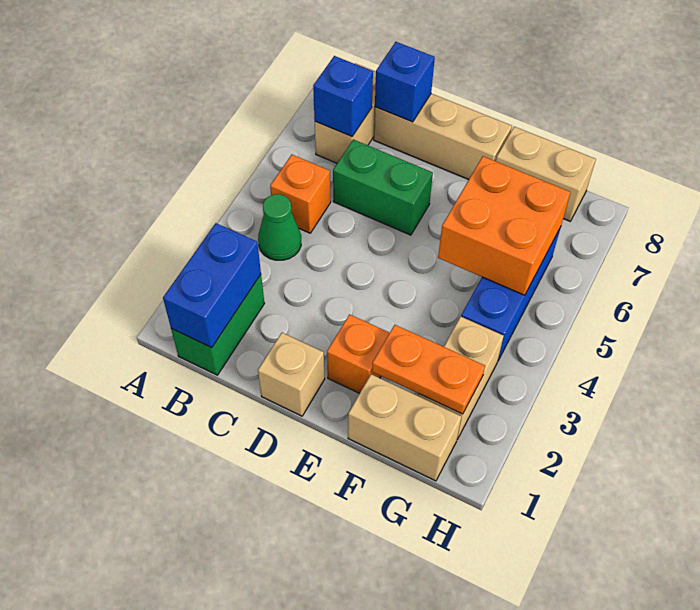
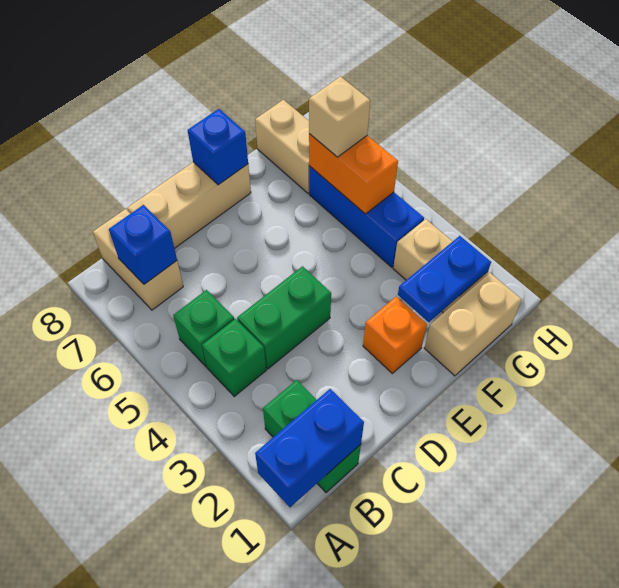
blue brick B1:B2 level 2 -> blue brick A1:B1 level 2
green cone B4 level 1 -> green brick B4 level 1
orange brick B5 level 1 -> green brick B5 level 1
green brick C6:D6 level 1 -> green brick C4:D4 level 1
blue brick C8 level 2 -> blue brick E8 level 2
tan brick D1 level 1 -> tan brick G6 level 3
orange plate F2:G2 level 2 -> blue plate F2:G2 level 2
orange brick F5:G6 level 2 -> orange brick G5:G6 level 2
tan brick F8:G8 level 1 -> tan brick G7:G8 level 1

